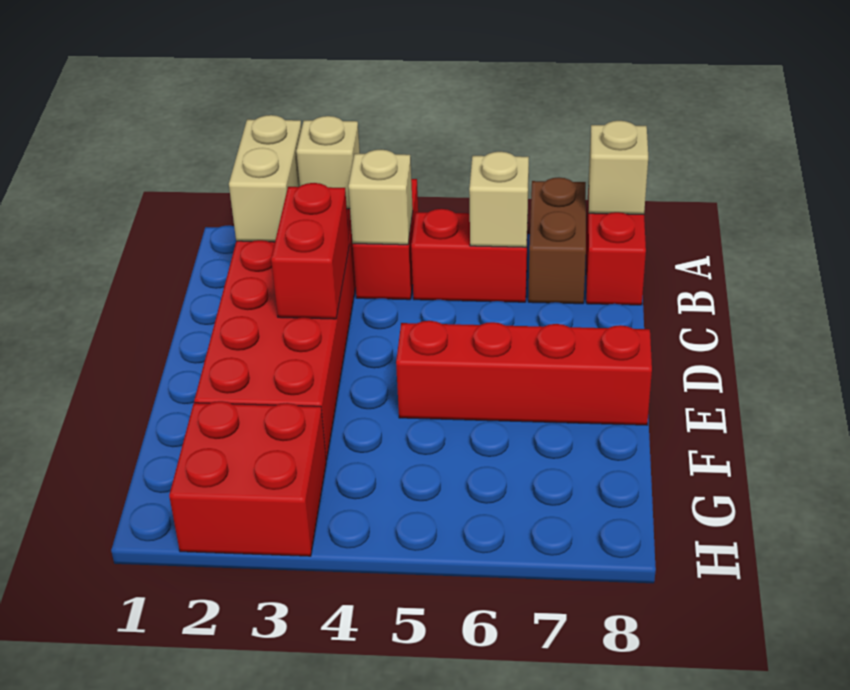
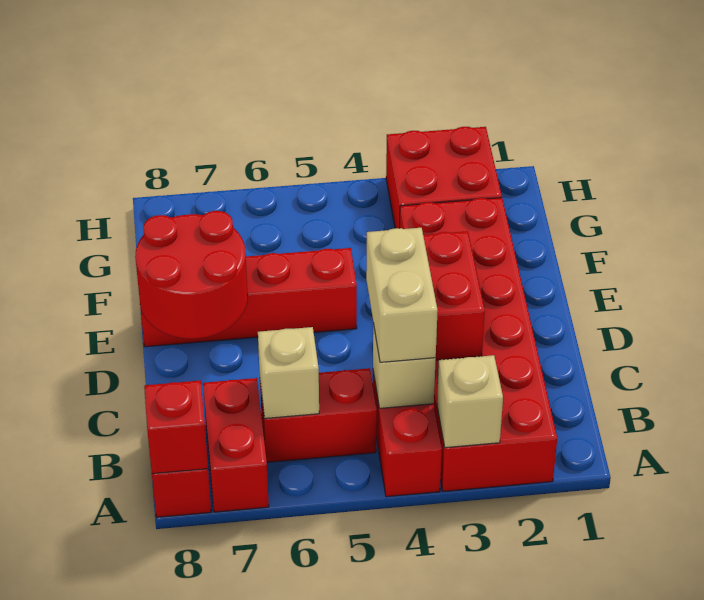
tan brick A2:B2 level 2 -> tan brick B4:C4 level 3
brown brick A7:B7 level 1 -> red brick A7:B7 level 1
tan brick A8 level 2 -> red brick A8 level 2
none -> red round brick D7:E8 level 2

